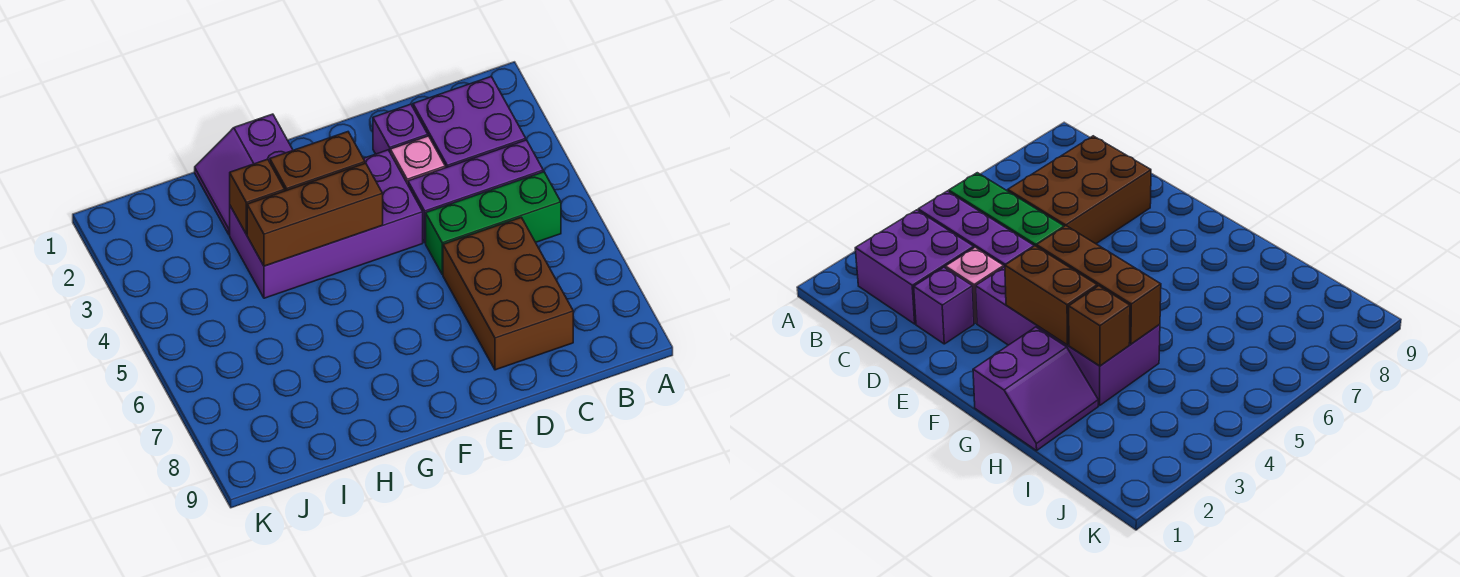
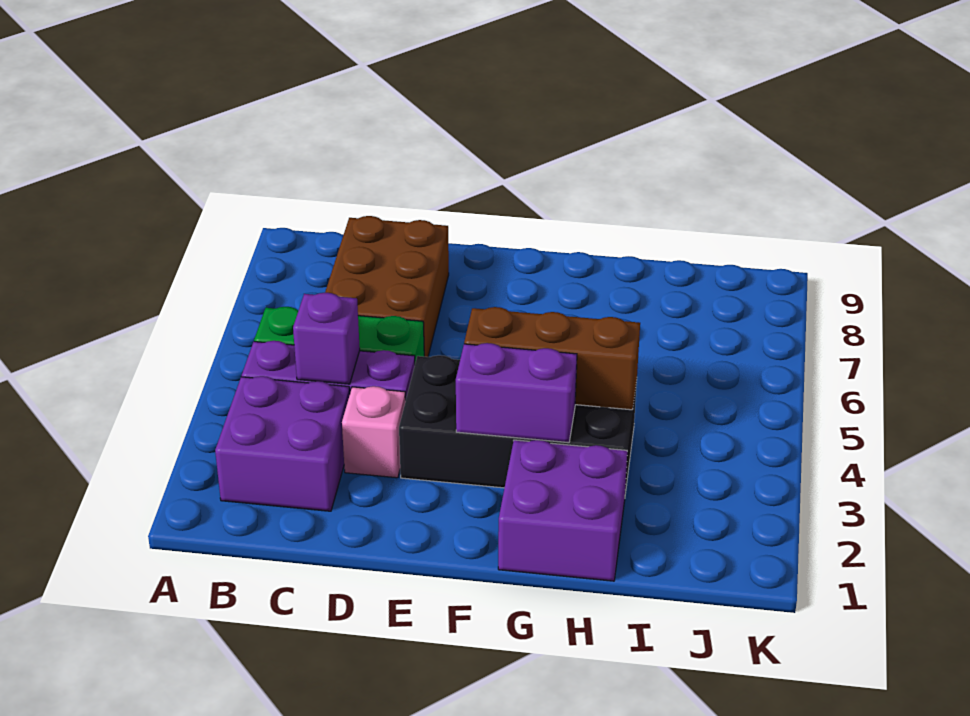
purple brick D2 level 1 -> purple brick C4 level 2
purple brick E3:H4 level 1 -> black brick E3:H4 level 1
brown brick F3:G3 level 2 -> purple brick F3:G3 level 2
purple slope G1:H2 level 1 top G -> purple brick G1:H2 level 1
brown brick H3 level 2 -> none

